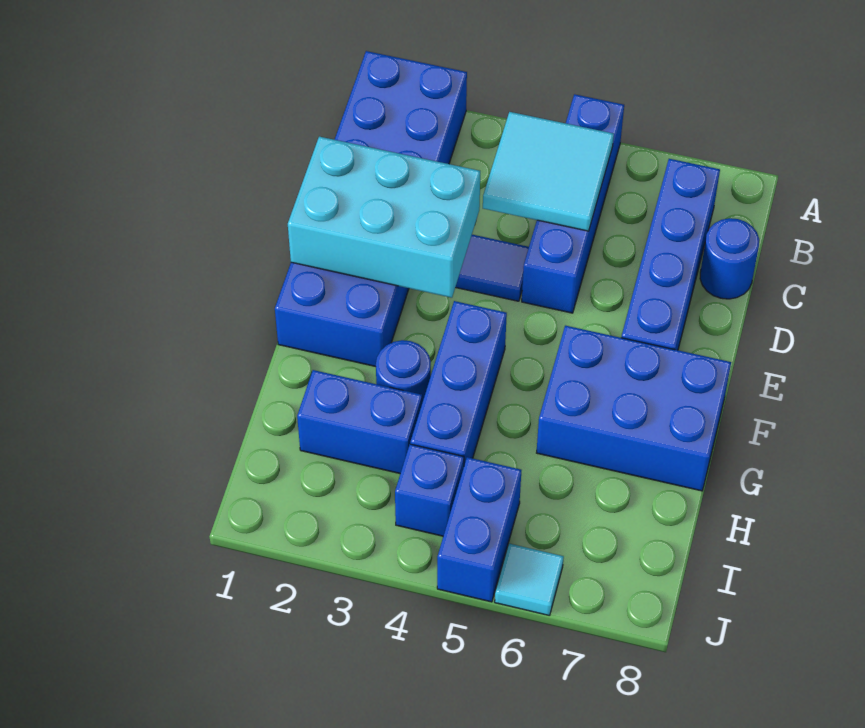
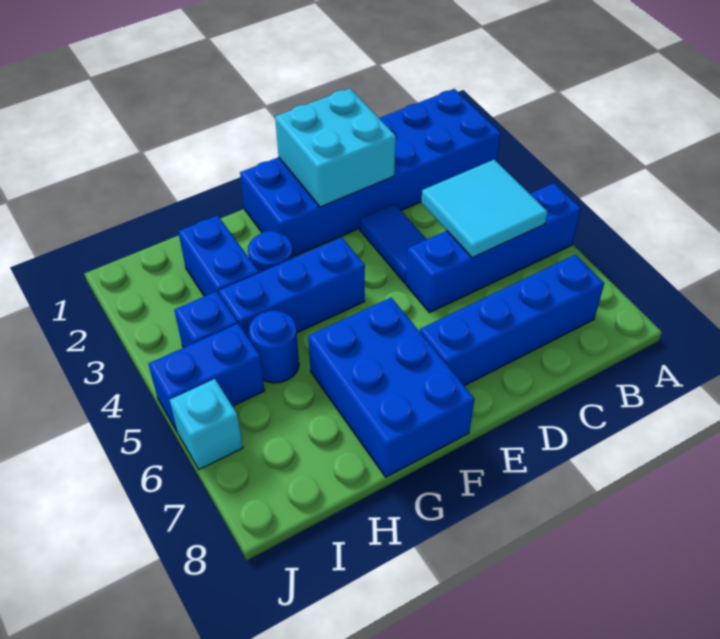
blue round brick C8 level 1 -> blue round brick H5 level 1
cyan brick D1:E3 level 2 -> cyan brick D1:E2 level 2
cyan tile J6 level 1 -> cyan brick J6 level 1

